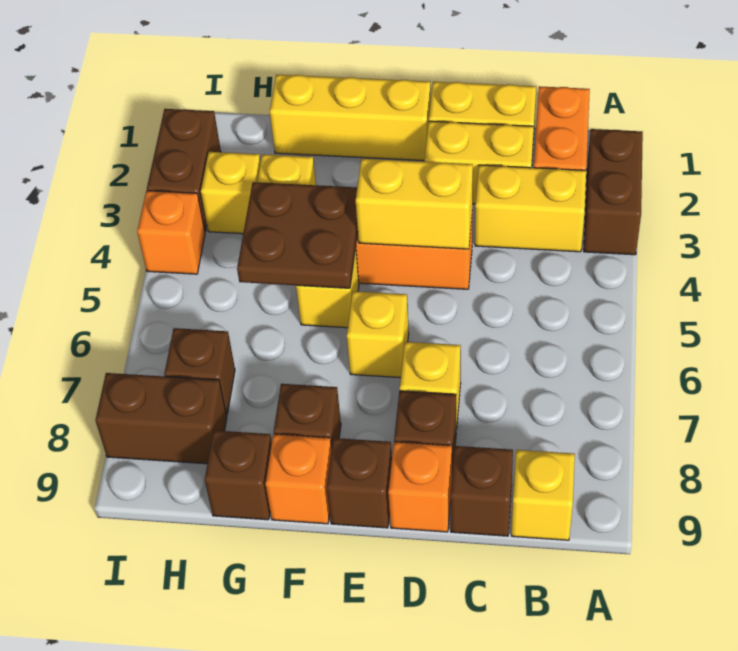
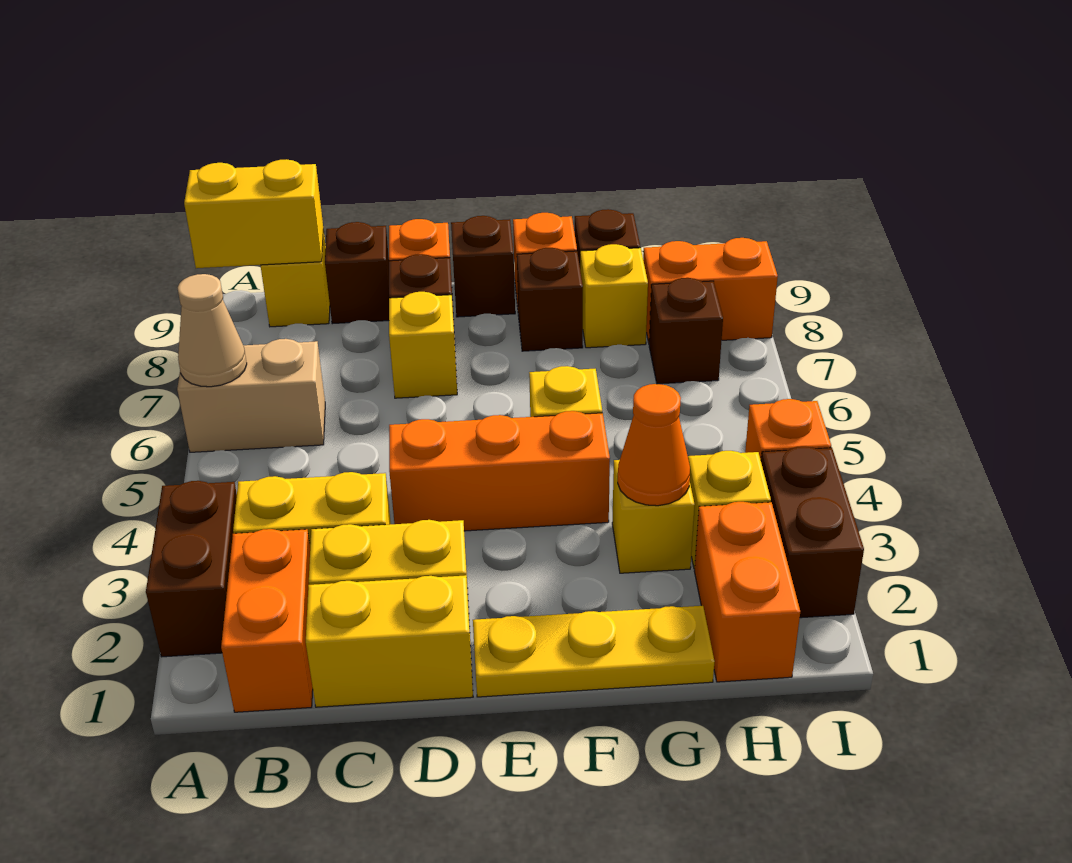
none -> tan brick A6:B6 level 1
none -> tan cone A6 level 2
yellow brick D4:E4 level 2 -> yellow brick A9:B9 level 2
yellow brick E1:G1 level 1 -> yellow plate E1:G1 level 1
yellow brick E6 level 1 -> yellow brick G8 level 1
brown plate F4:G5 level 2 -> none
none -> orange cone G3 level 2
none -> orange brick H1:H2 level 1
brown brick H8:I8 level 1 -> orange brick H8:I8 level 1

